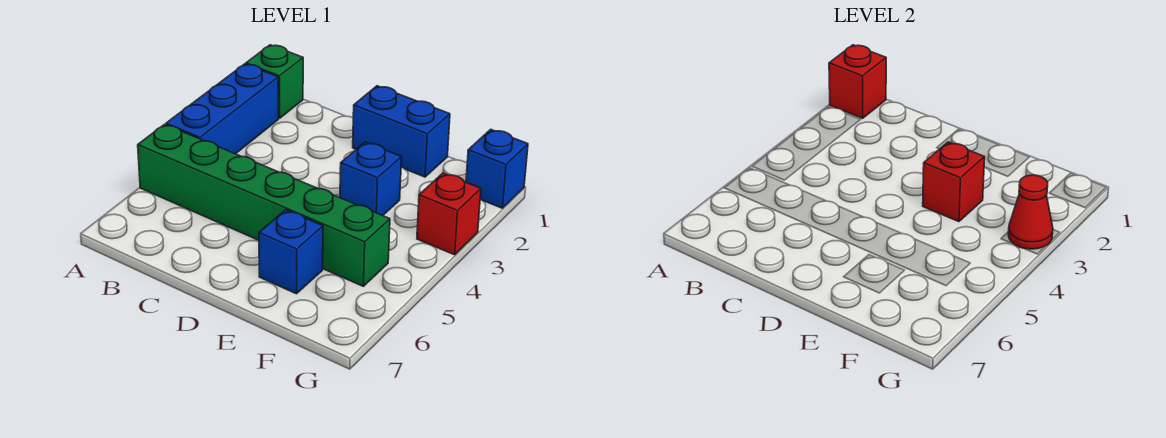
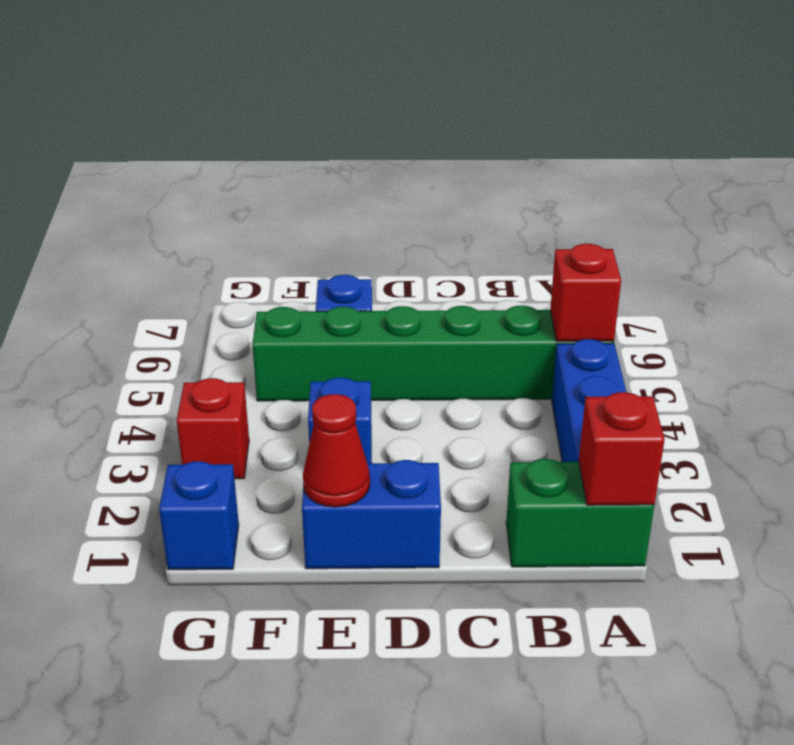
green brick A1 level 1 -> green brick A1:B1 level 1
red brick E3 level 2 -> red brick A5 level 2
red cone G3 level 2 -> red cone E1 level 2

